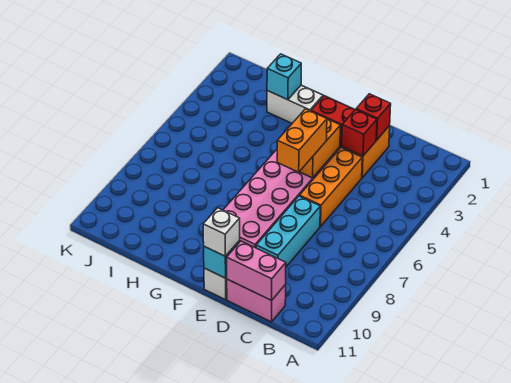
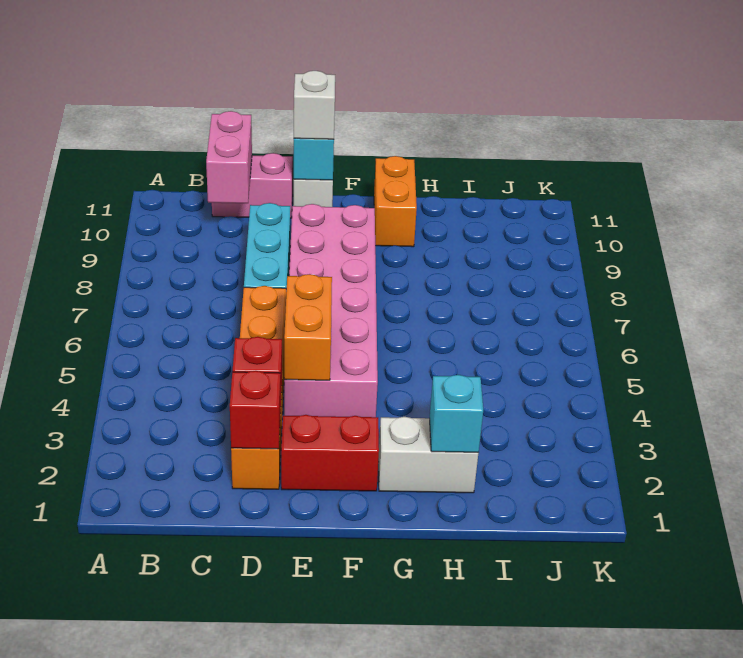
pink brick C11:D11 level 2 -> pink brick C10:C11 level 2
orange brick E5:E6 level 3 -> orange brick G10:G11 level 1

